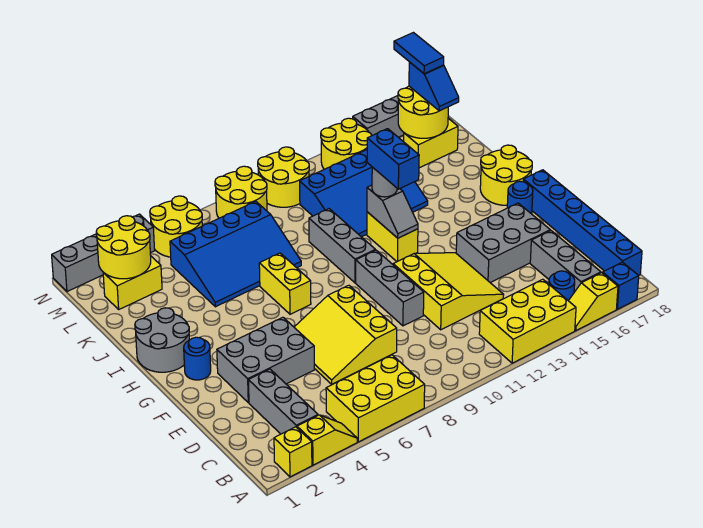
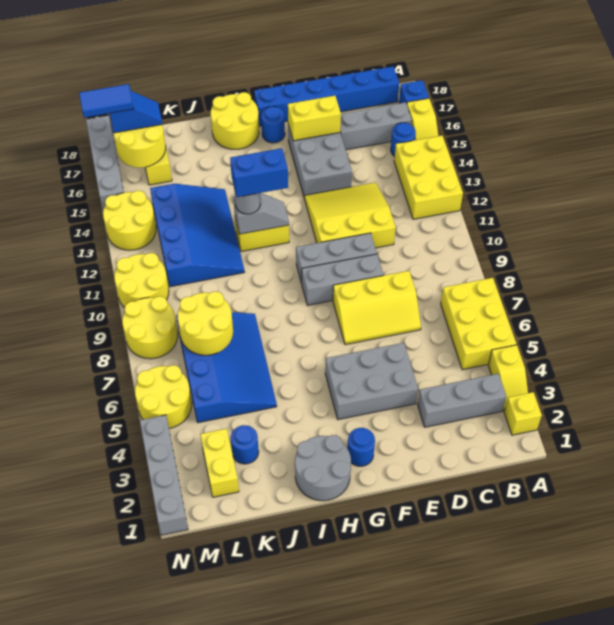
yellow slope A3:A4 level 1 top 3 -> yellow slope A3:A4 level 1 top 4
yellow slope D6:F8 level 1 top 8 -> yellow slope D7:F8 level 1 top 8
grey brick E3:F5 level 1 -> grey brick E4:G5 level 1
yellow brick H7:I7 level 1 -> yellow brick E16:F16 level 2
grey brick H10:J10 level 1 -> grey brick E9:G9 level 1
none -> blue round brick K3 level 1
yellow round brick L2:M3 level 2 -> yellow round brick K7:L8 level 2

